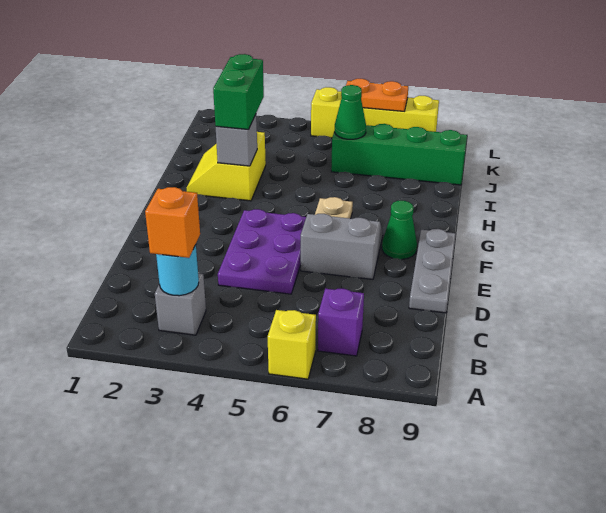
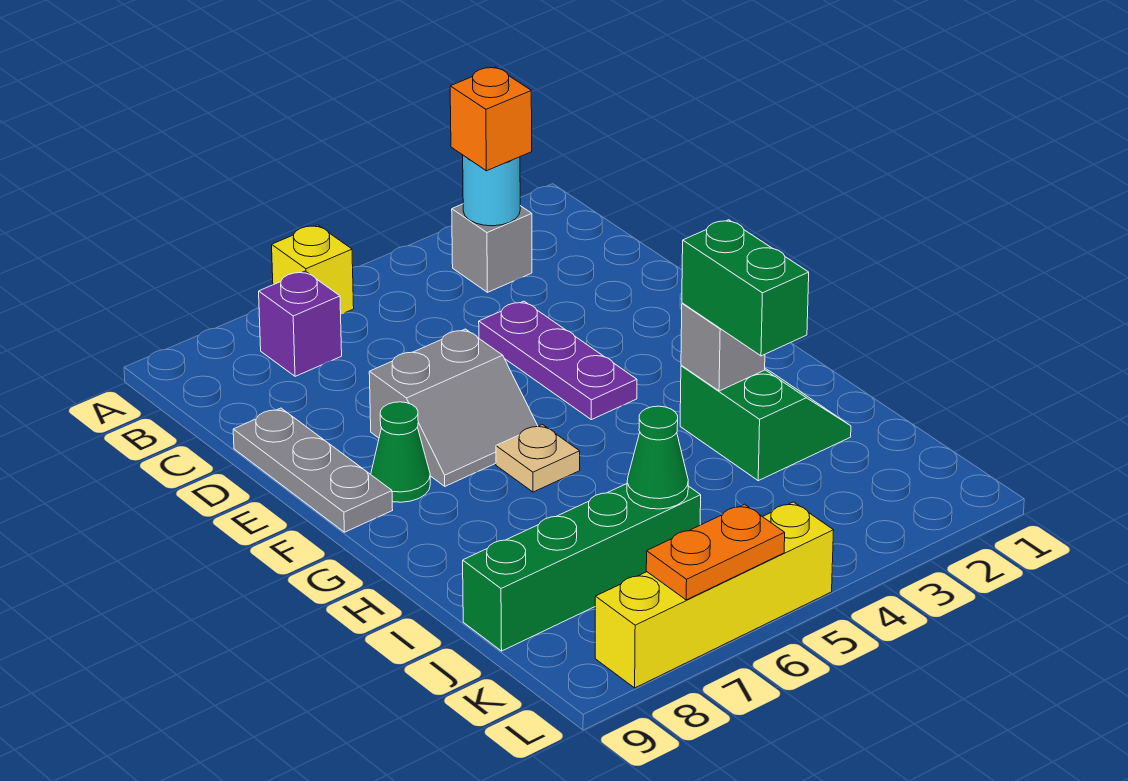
purple plate D4:F5 level 1 -> purple plate D4:F4 level 1
yellow slope H2:I3 level 1 top 3 -> green slope H2:I3 level 1 top 3

